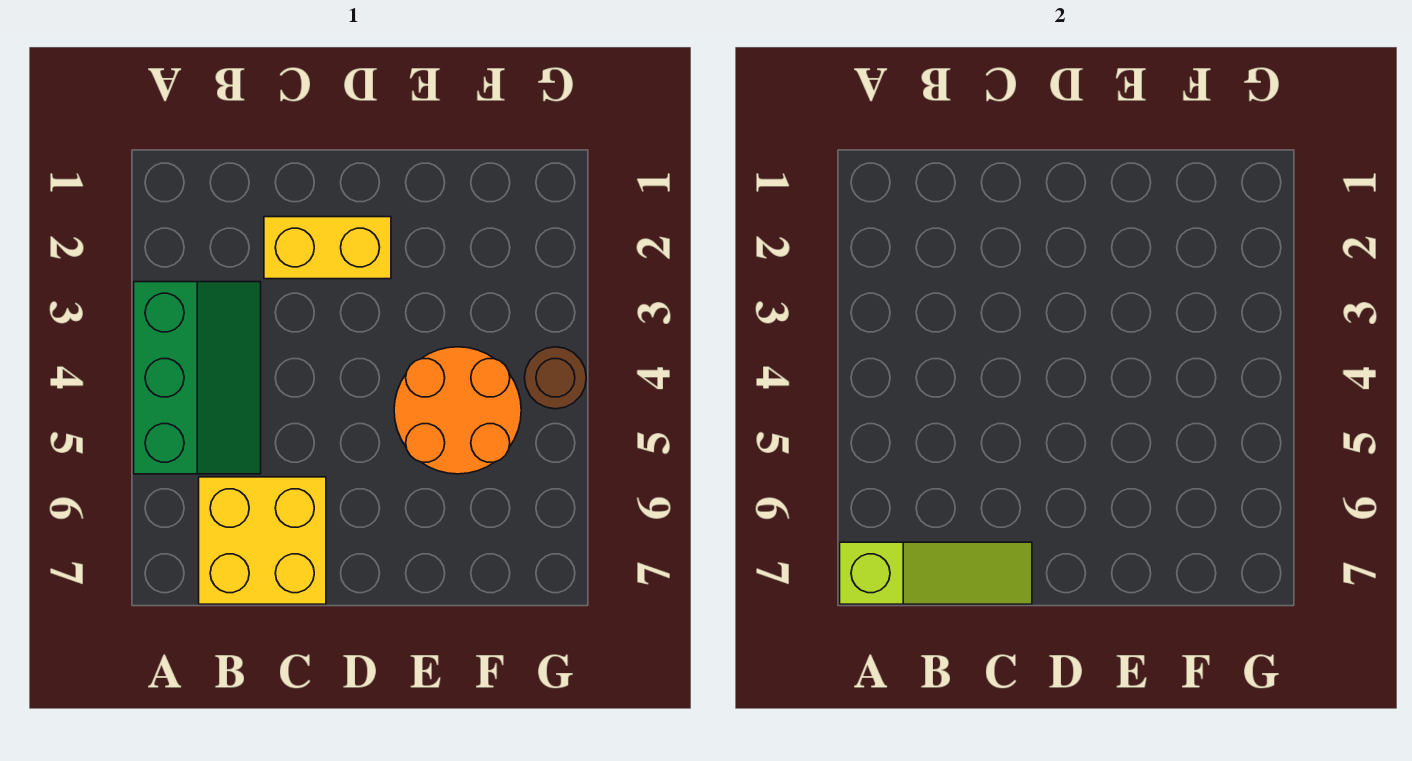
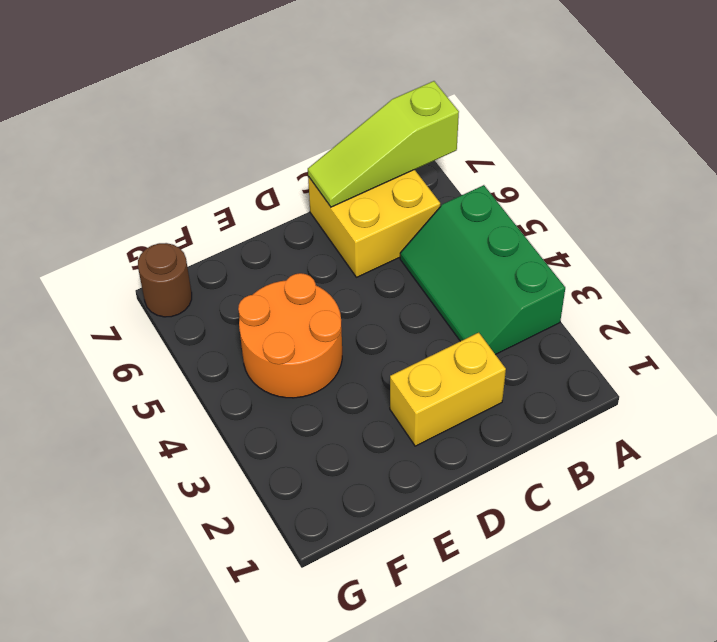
brown round brick G4 level 1 -> brown round brick G7 level 1

